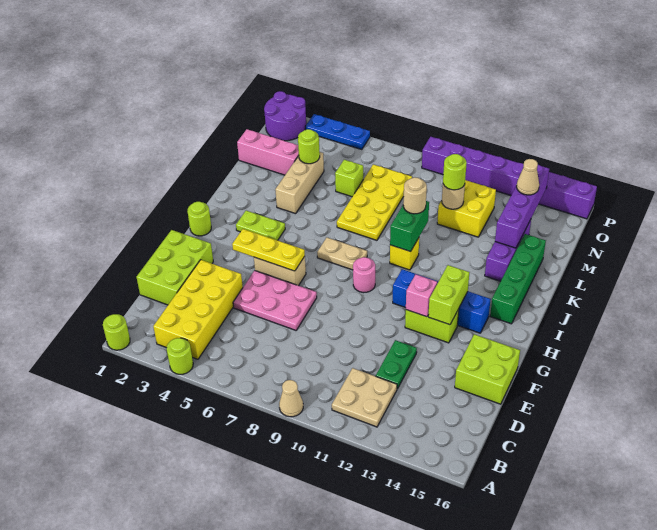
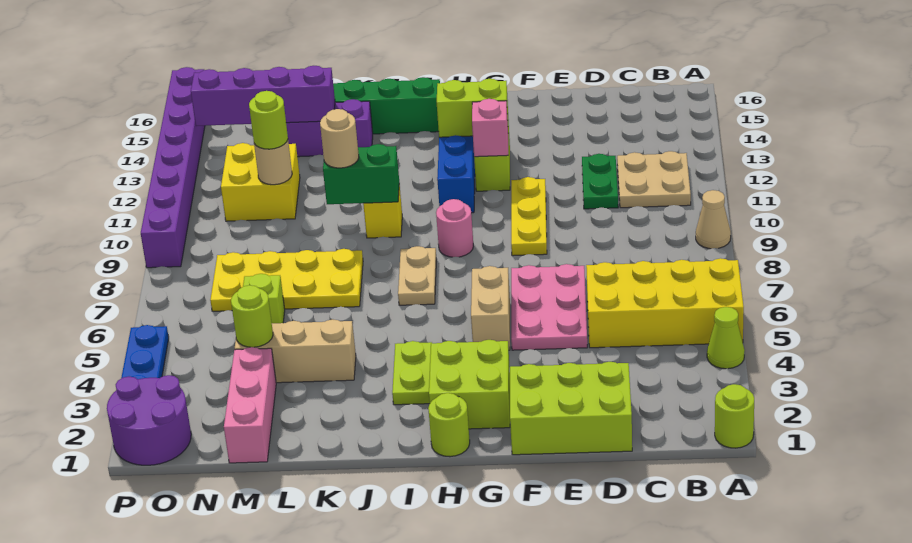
lime round brick A4 level 1 -> lime cone A4 level 1
yellow brick B3:E4 level 1 -> yellow brick A5:D6 level 1
green plate D12:E12 level 1 -> green plate D11:D12 level 1
lime brick E15:F16 level 1 -> lime brick G2:H3 level 1
yellow plate G4:G6 level 2 -> yellow plate F9:F11 level 1
tan cone N14 level 3 -> none

